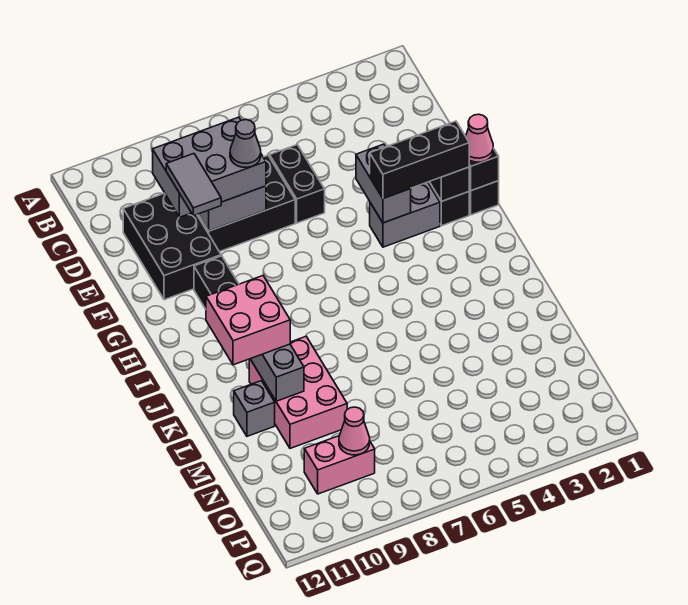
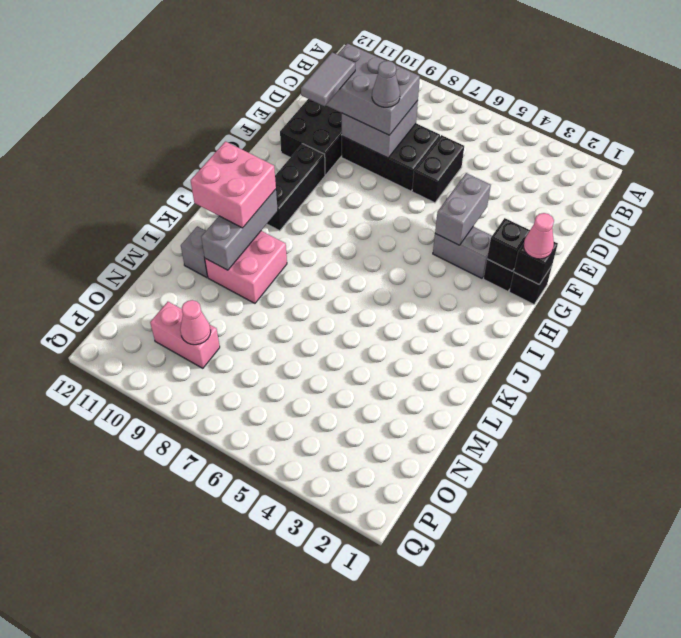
black brick G2:G4 level 3 -> none
pink brick K9:M10 level 1 -> pink brick K9:L10 level 1

